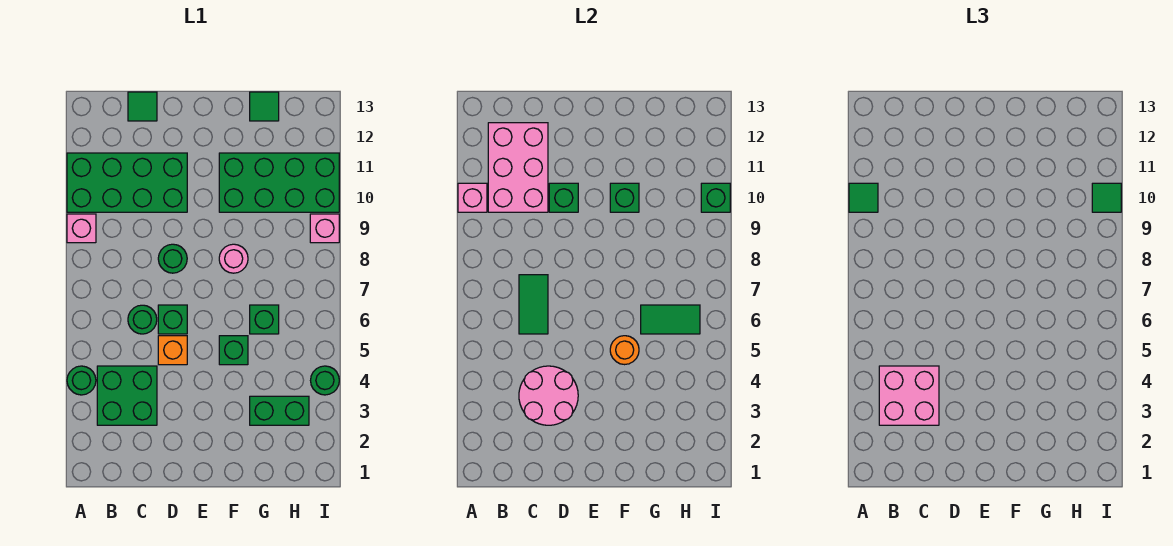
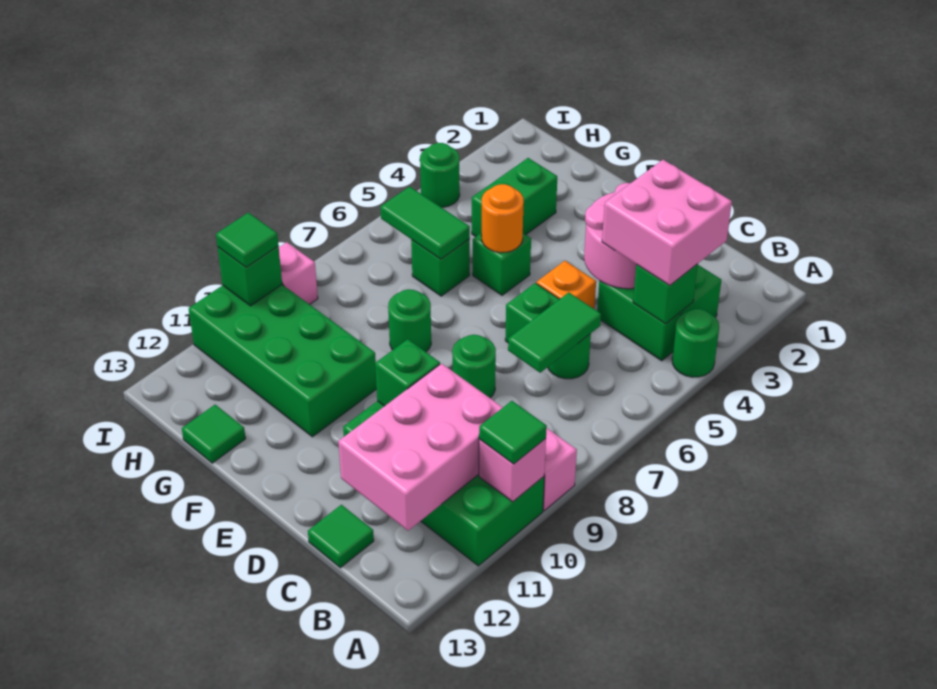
pink round brick F8 level 1 -> green round brick F8 level 1
green brick F10 level 2 -> green brick B4 level 2
green brick G3:H3 level 1 -> green brick G3:G4 level 1

